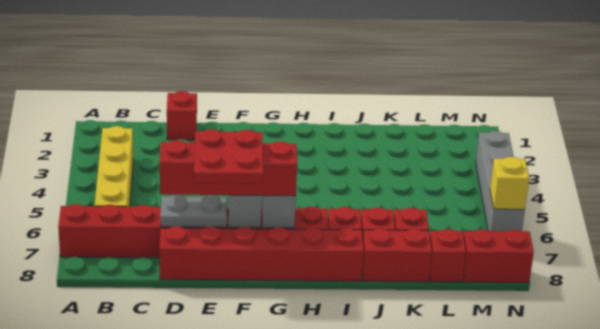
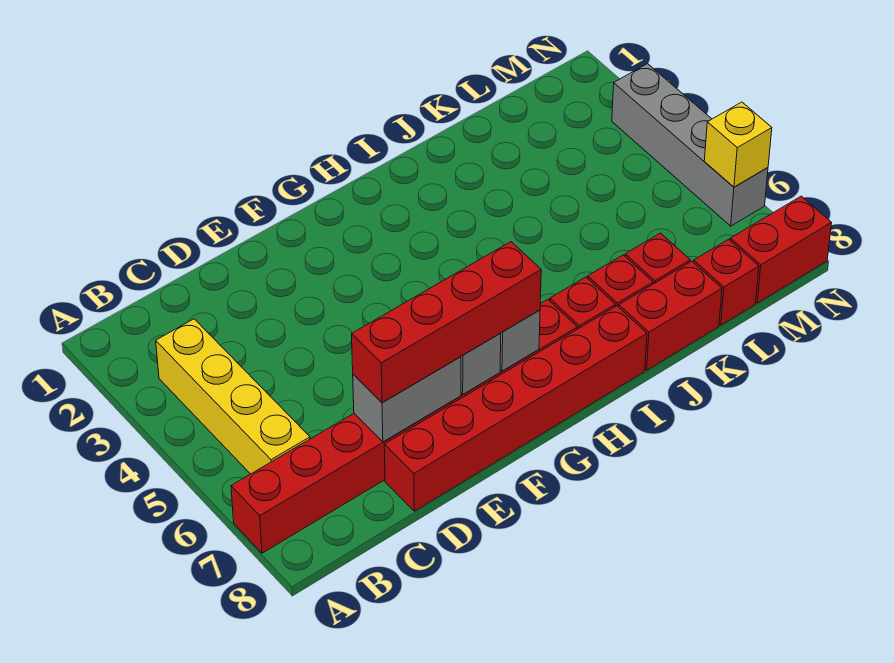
red brick D1 level 1 -> none
grey plate D7:E7 level 2 -> grey brick D7:E7 level 2
red plate E7:F8 level 4 -> none

